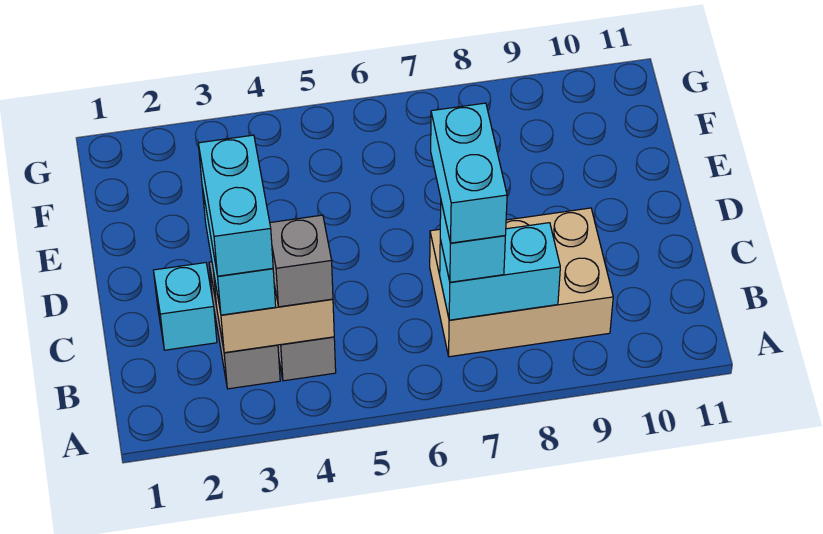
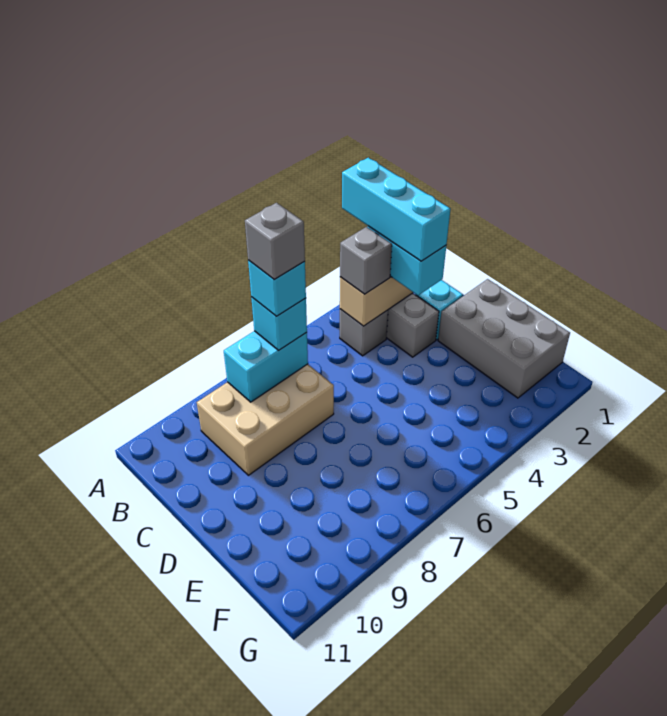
cyan brick B3:C3 level 4 -> cyan brick A3:C3 level 4
cyan brick B7:C7 level 4 -> cyan brick B7 level 4
none -> grey brick B7 level 5
none -> grey brick D1:F2 level 1

